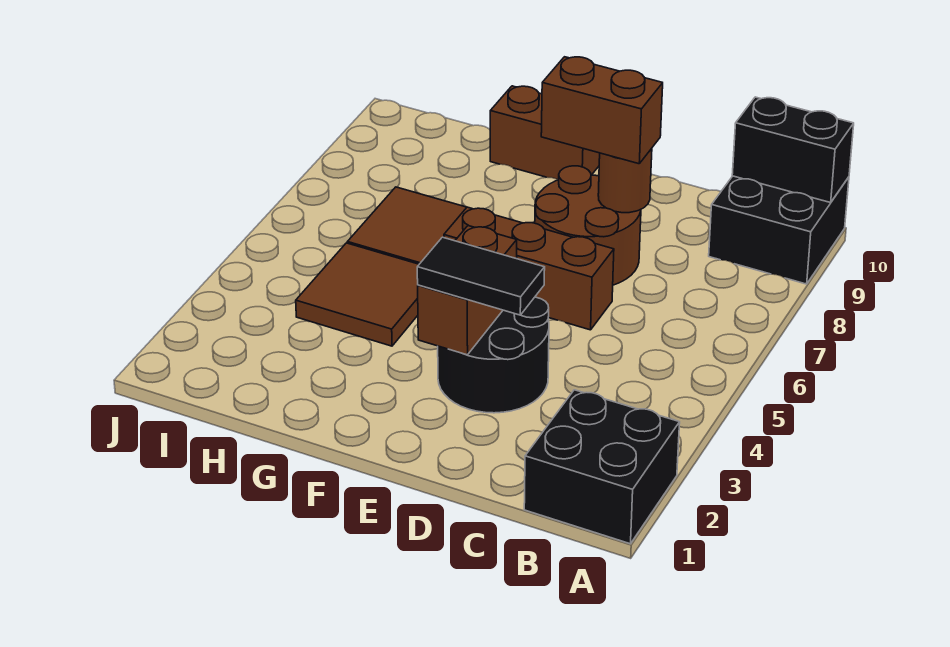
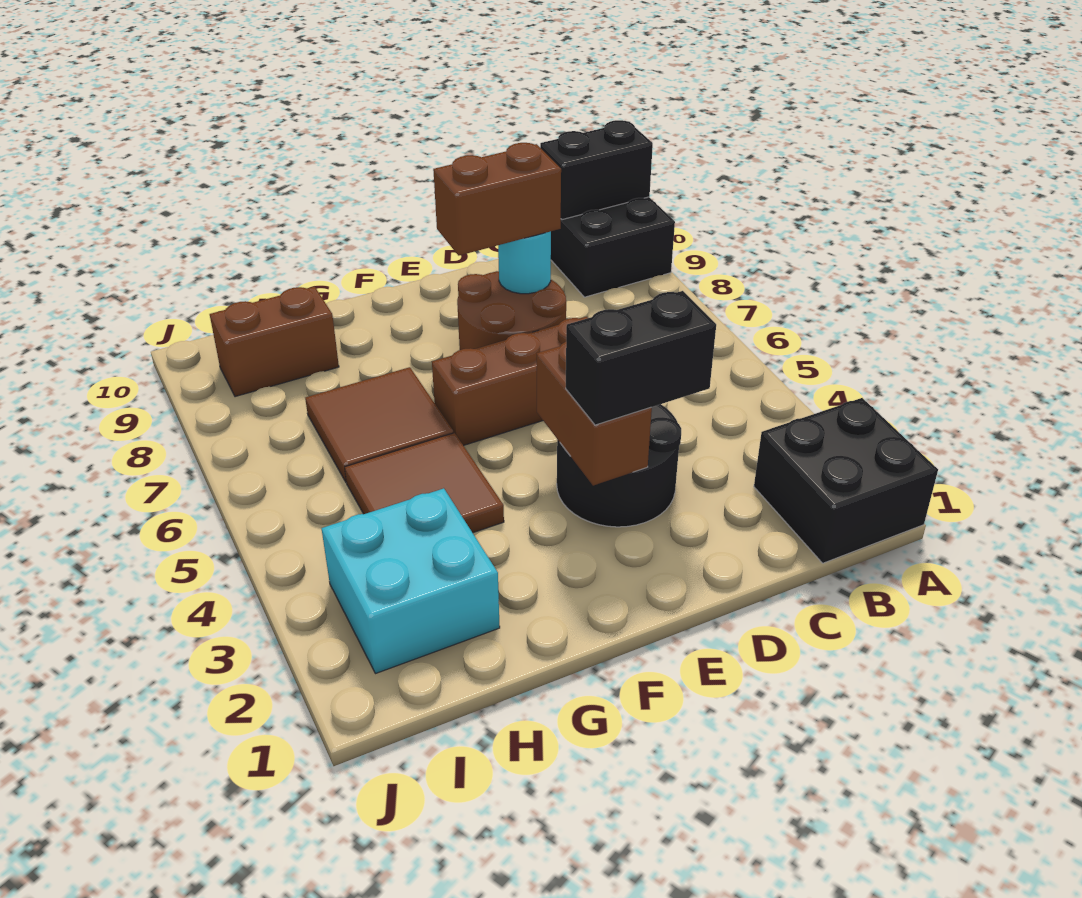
black tile D3:E3 level 3 -> black brick D3:E3 level 3
brown round brick D8 level 2 -> cyan round brick D8 level 2
brown brick F10:G10 level 1 -> brown brick H9:I9 level 1
none -> cyan brick H2:I3 level 1

